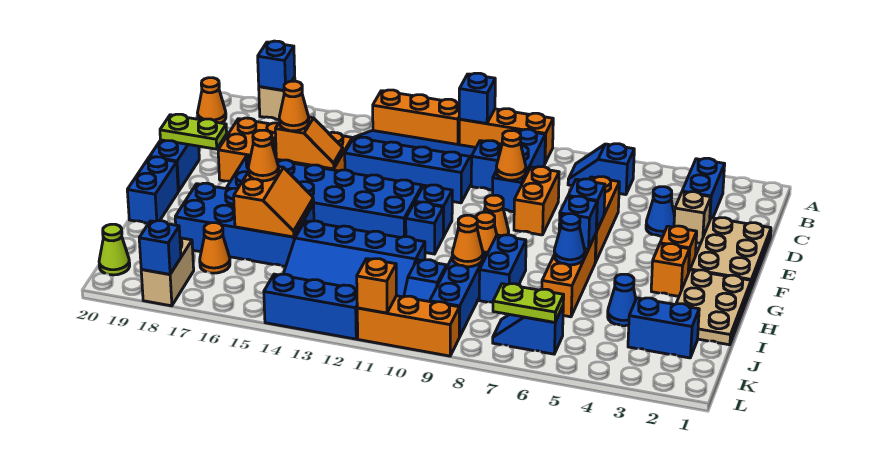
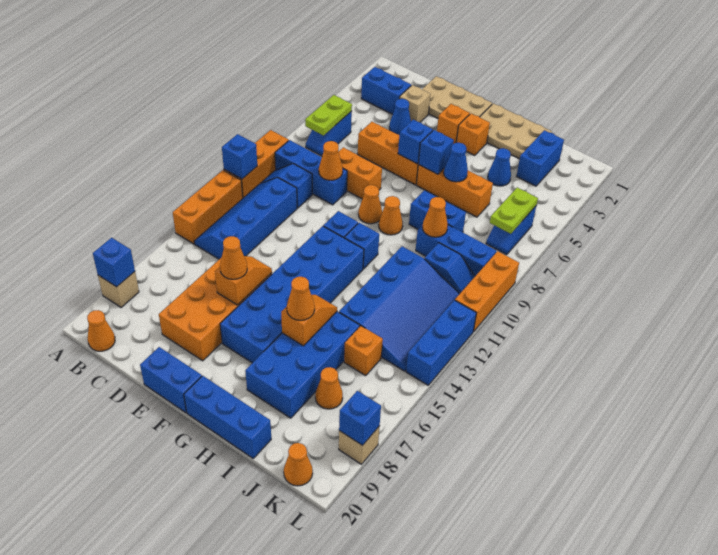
blue slope B11:D14 level 1 top D -> blue slope B11:C14 level 1 top C
lime plate E19:E20 level 2 -> lime plate B6:B7 level 2
blue brick G20:H20 level 1 -> blue brick G20:I20 level 1
orange slope H15:I16 level 2 top 16 -> orange slope H15:H16 level 2 top 16
tan brick K18:L18 level 1 -> tan brick L18 level 1
lime cone K20 level 1 -> orange cone K20 level 1
orange brick L11 level 2 -> orange brick J15 level 1

